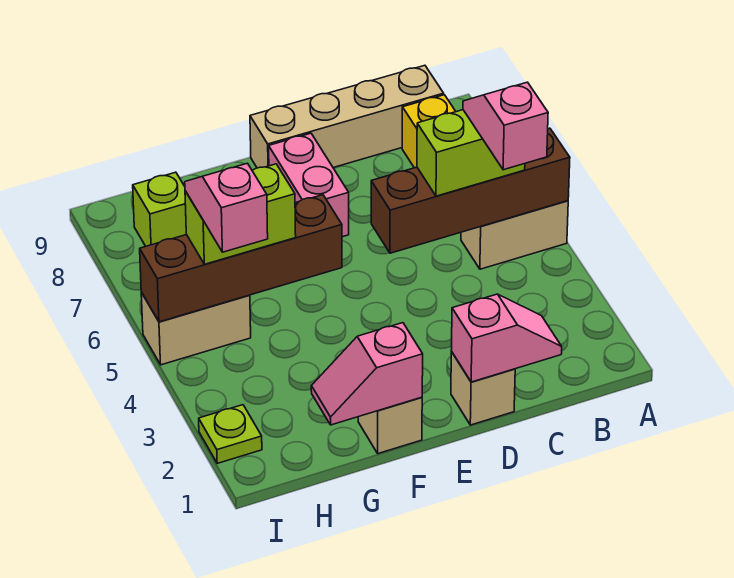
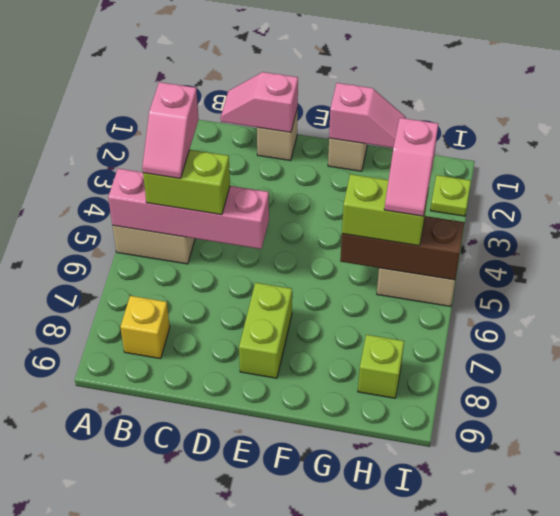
brown brick A5:D5 level 2 -> pink brick A5:D5 level 2
tan brick B9:E9 level 1 -> none
pink brick E7:E8 level 1 -> lime brick E7:E8 level 1
brown brick F5:I5 level 2 -> brown brick G5:I5 level 2

